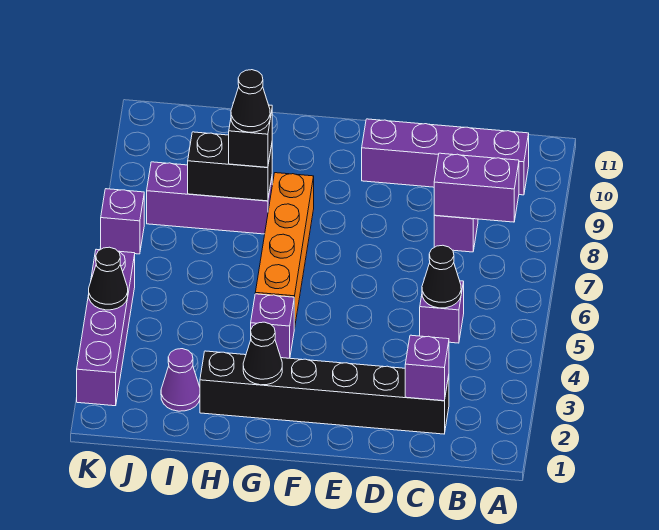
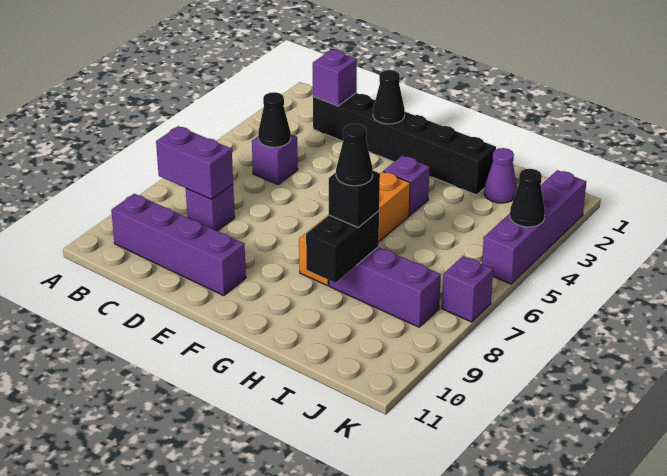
black cone G2 level 2 -> black cone E2 level 2
black brick H8:I8 level 2 -> black brick H8:H9 level 2

